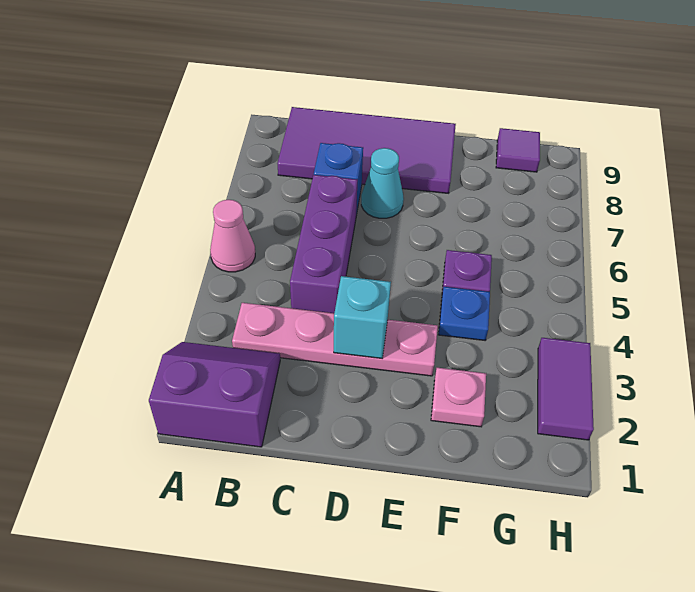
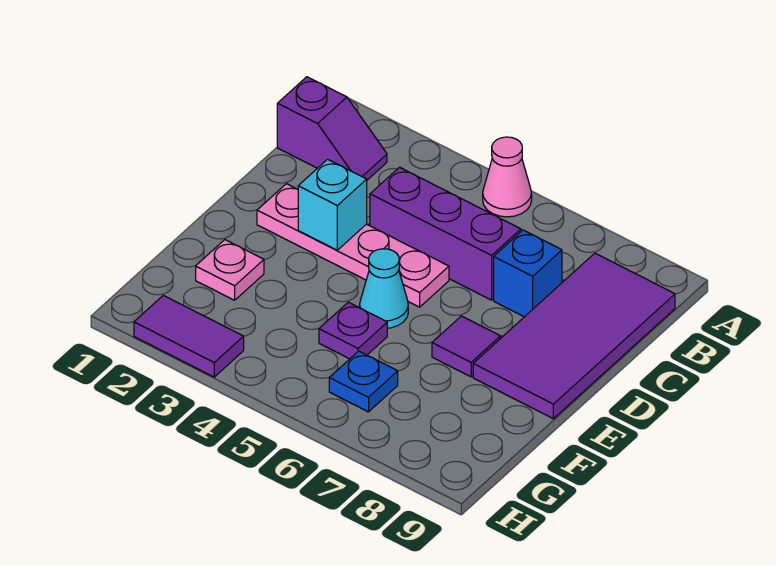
purple slope A1:B2 level 1 top 1 -> purple slope B1:B2 level 1 top 1
pink plate B3:E3 level 1 -> pink plate D2:D5 level 1
cyan cone D7 level 1 -> cyan cone E5 level 1
blue plate F4 level 1 -> blue plate G6 level 1
purple tile G9 level 1 -> purple tile E7 level 1

